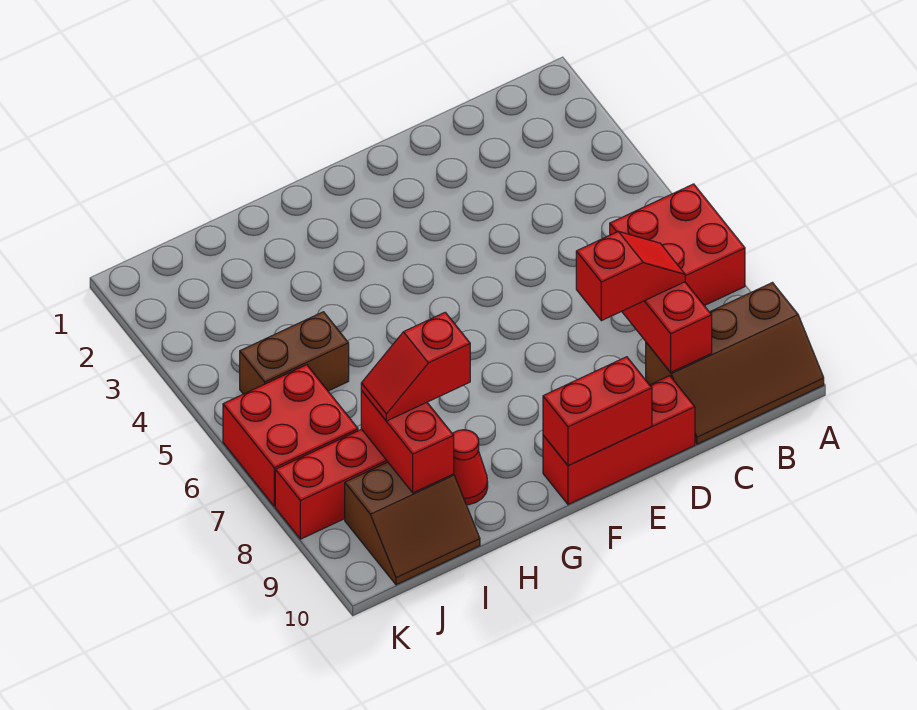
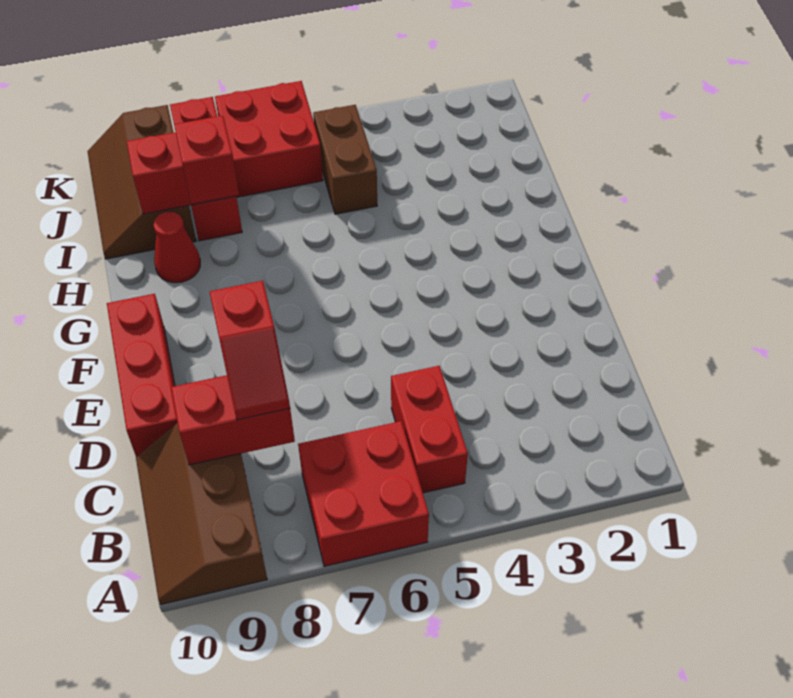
red brick E10:F10 level 2 -> red brick B5:C5 level 1
brown slope I9:J10 level 1 top 9 -> brown slope I9:K10 level 1 top 9

